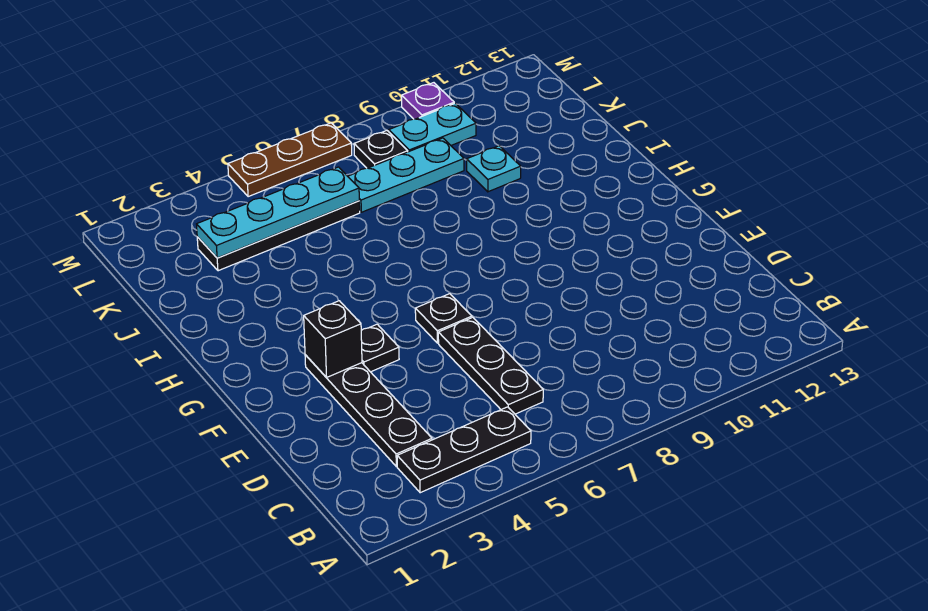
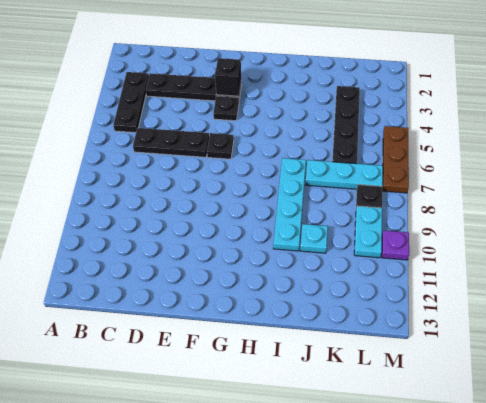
cyan plate K3:K6 level 2 -> cyan plate I7:I10 level 1
cyan plate K7:K9 level 1 -> cyan plate J7:L7 level 1

